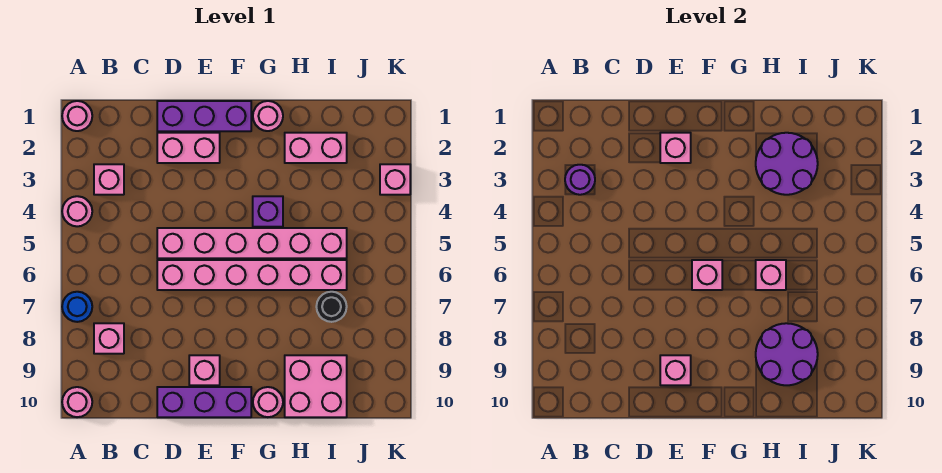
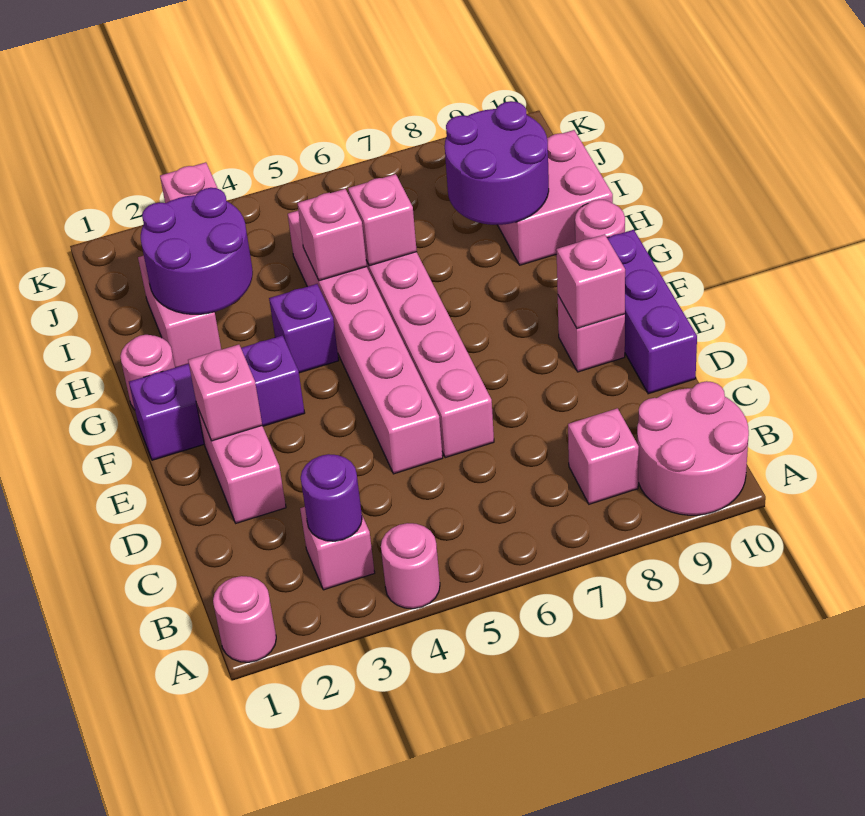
blue round brick A7 level 1 -> none
pink round brick A10 level 1 -> pink round brick A9:B10 level 1
purple brick D1:F1 level 1 -> purple brick F1:F3 level 1
pink brick F6 level 2 -> pink brick H5 level 2
black round brick I7 level 1 -> none

